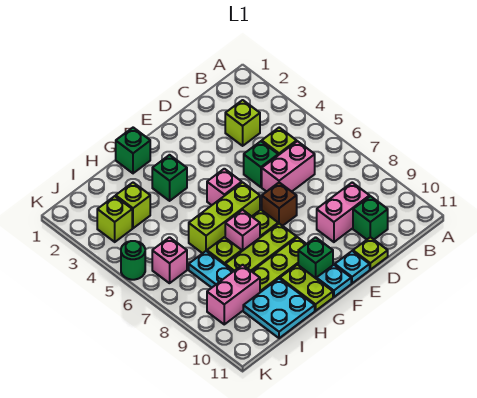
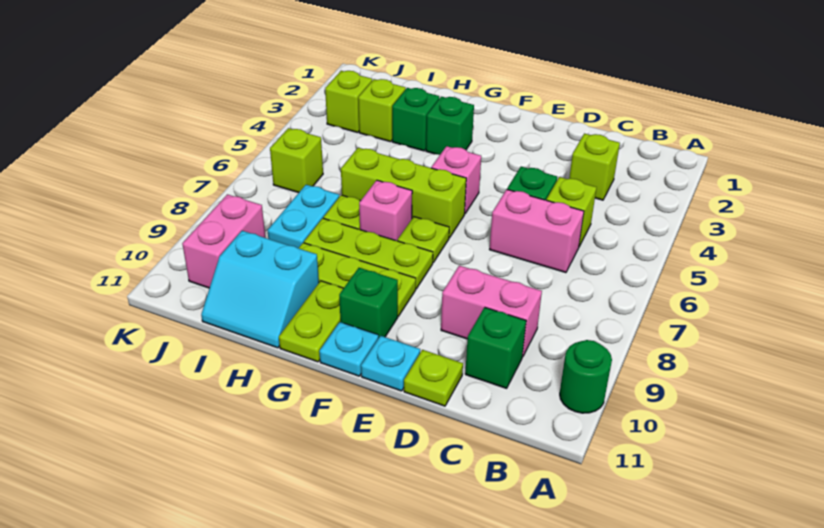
brown brick E7 level 1 -> none
green brick G1 level 1 -> green brick H3 level 1
cyan plate H10:I11 level 1 -> cyan slope H10:I11 level 1 top 10
pink brick I9:J9 level 1 -> pink brick J9:J10 level 1
pink brick J6 level 1 -> lime brick J6 level 1
green round brick K5 level 1 -> green round brick A10 level 1

